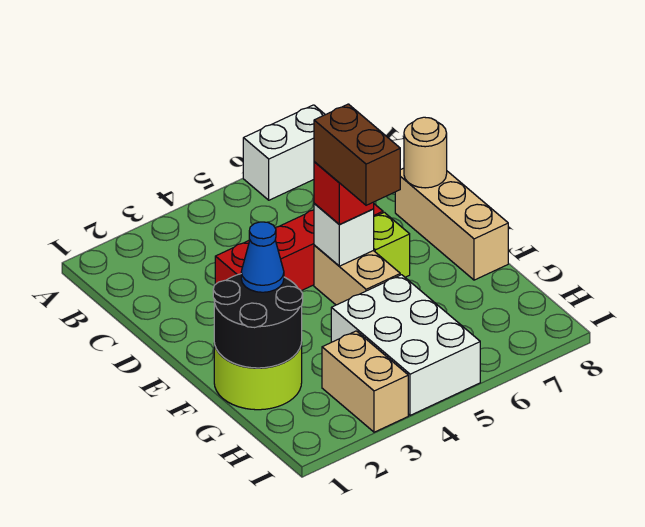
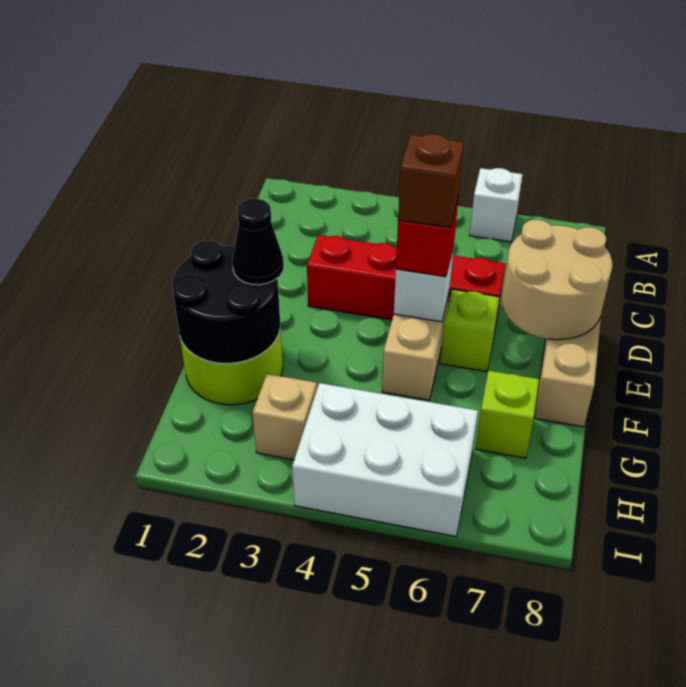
white brick A6:A7 level 1 -> white brick A6 level 1
tan round brick D8 level 2 -> tan round brick D7:E8 level 2
brown brick E5:F5 level 4 -> brown brick E5 level 4
blue cone F2 level 3 -> black cone F2 level 3
white brick G4:I5 level 1 -> white brick H4:I6 level 1
none -> lime brick G7 level 1
tan brick H3:I3 level 1 -> tan brick H3 level 1

